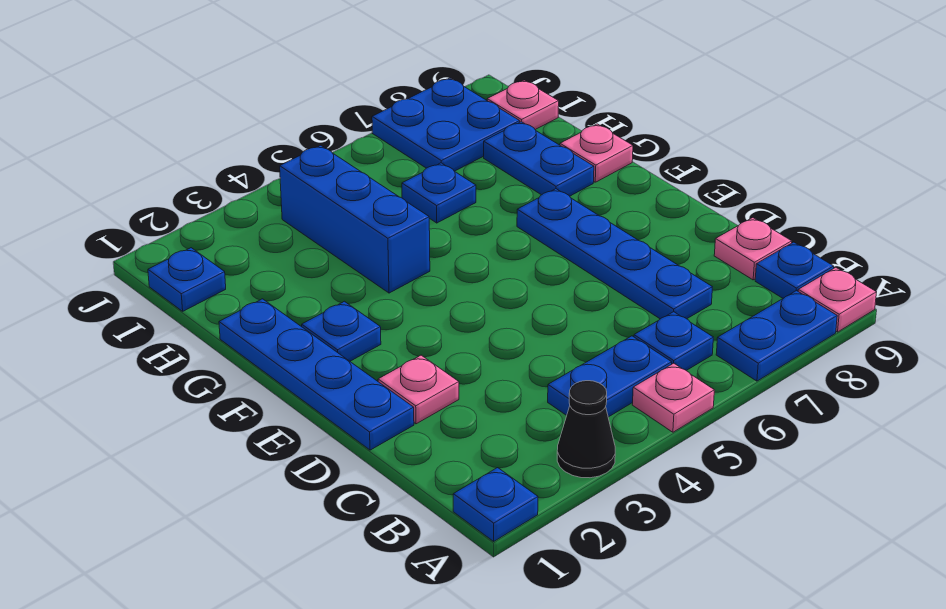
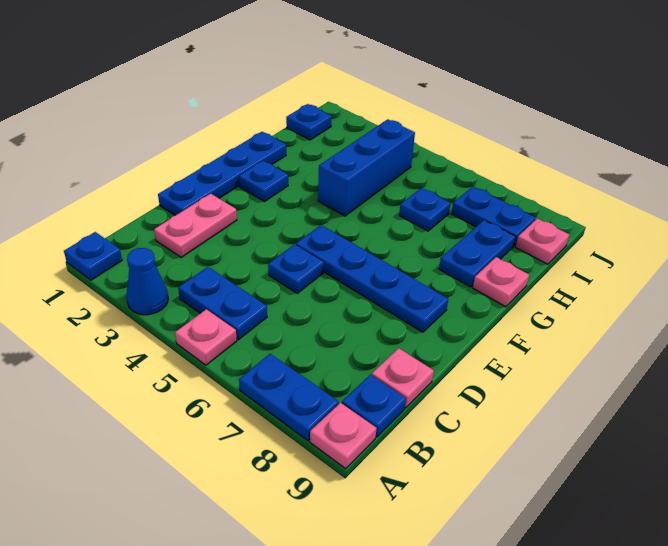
black cone A3 level 1 -> blue cone A3 level 1
blue plate B6 level 1 -> blue plate D5 level 1
blue plate C7:F7 level 1 -> blue plate E5:E8 level 1
pink plate D2 level 1 -> pink plate C2:D2 level 1
blue plate I7:J8 level 1 -> blue plate I7:I8 level 1

